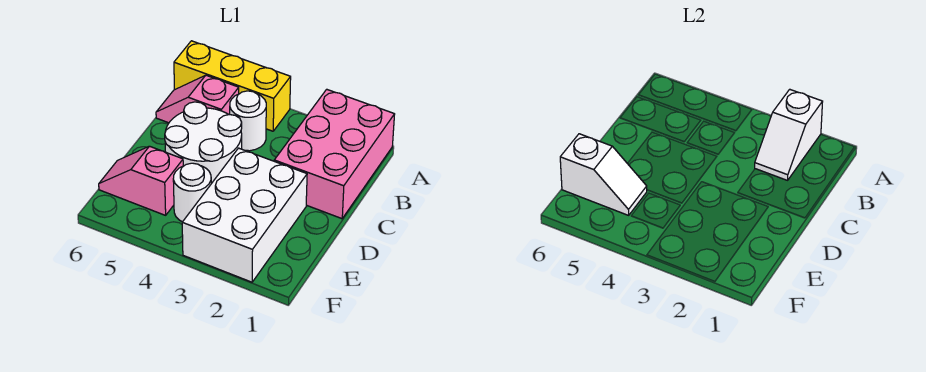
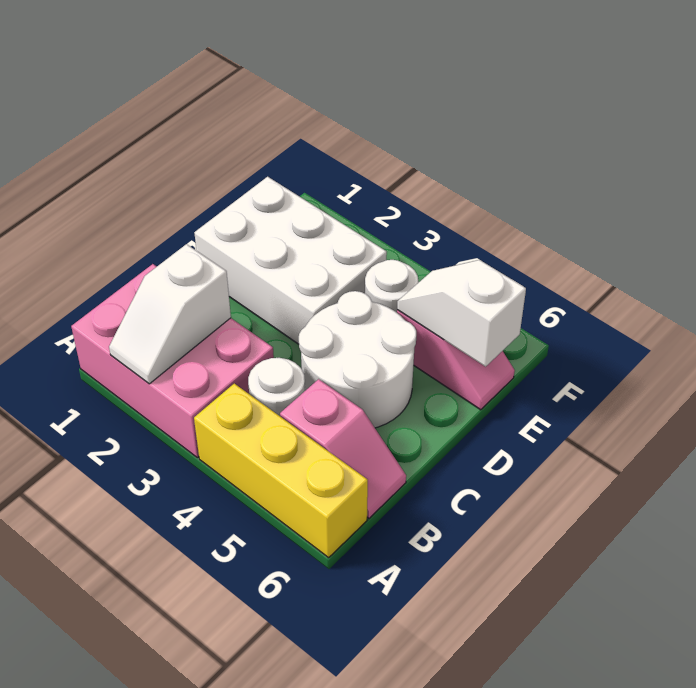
pink brick A1:C2 level 1 -> pink brick A1:B3 level 1
white slope A2:B2 level 2 top A -> white slope A2:B2 level 2 top B
white brick D2:F3 level 1 -> white brick D1:E3 level 1

